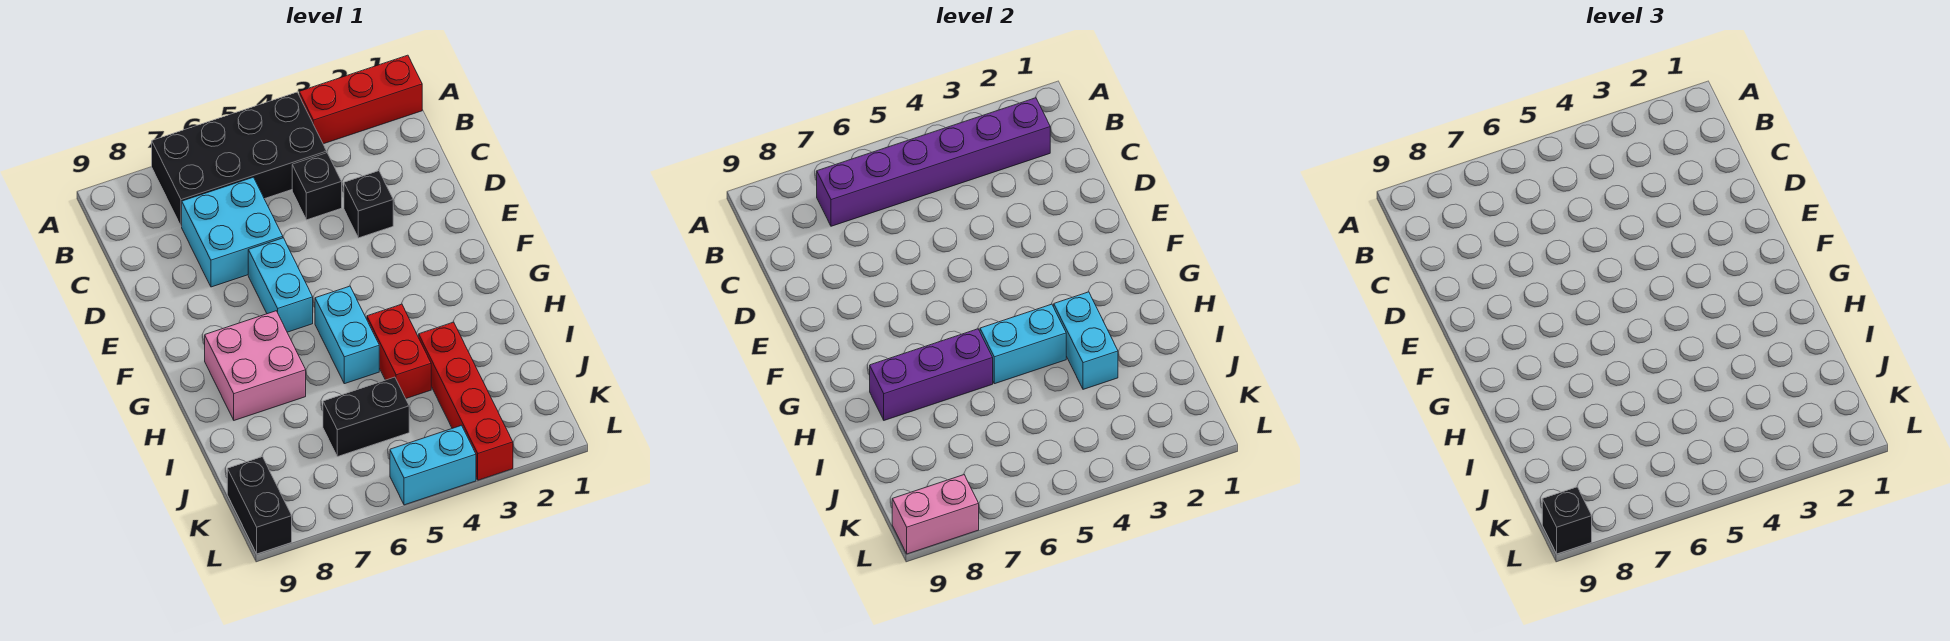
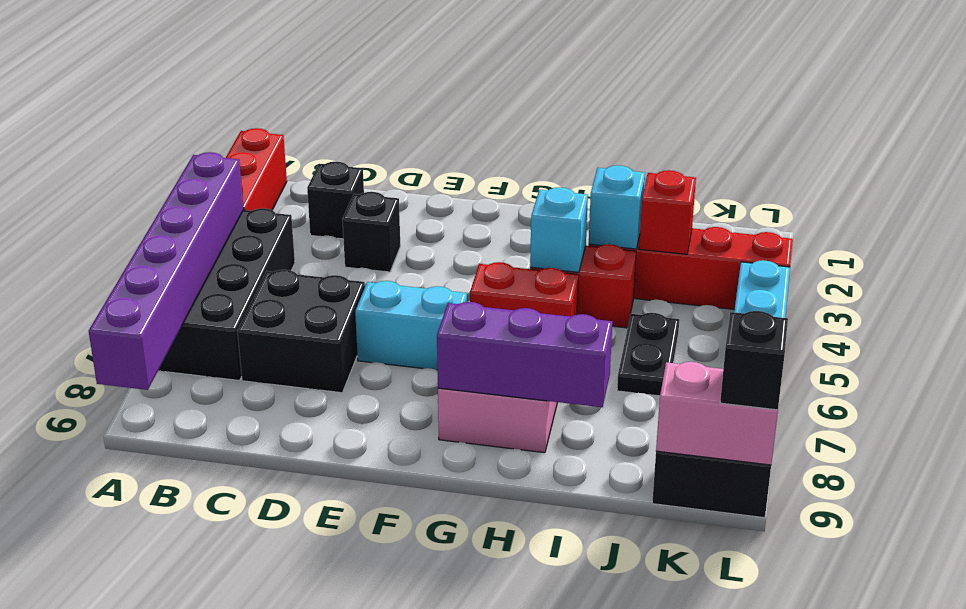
purple brick B2:B7 level 2 -> purple brick A4:A9 level 2
black brick C4 level 1 -> black brick C2 level 1
cyan brick C6:D7 level 1 -> black brick C6:D7 level 1
cyan brick G5:H5 level 1 -> red brick G5:H5 level 1
cyan brick H3:I3 level 2 -> cyan brick I3 level 2
cyan brick H4:H5 level 2 -> cyan brick H4 level 2
purple brick H6:H8 level 2 -> purple brick G8:I8 level 2
none -> red brick J3 level 2
black brick J5:J6 level 1 -> black plate J5:J6 level 1
pink brick L8:L9 level 2 -> pink brick K9:L9 level 2

